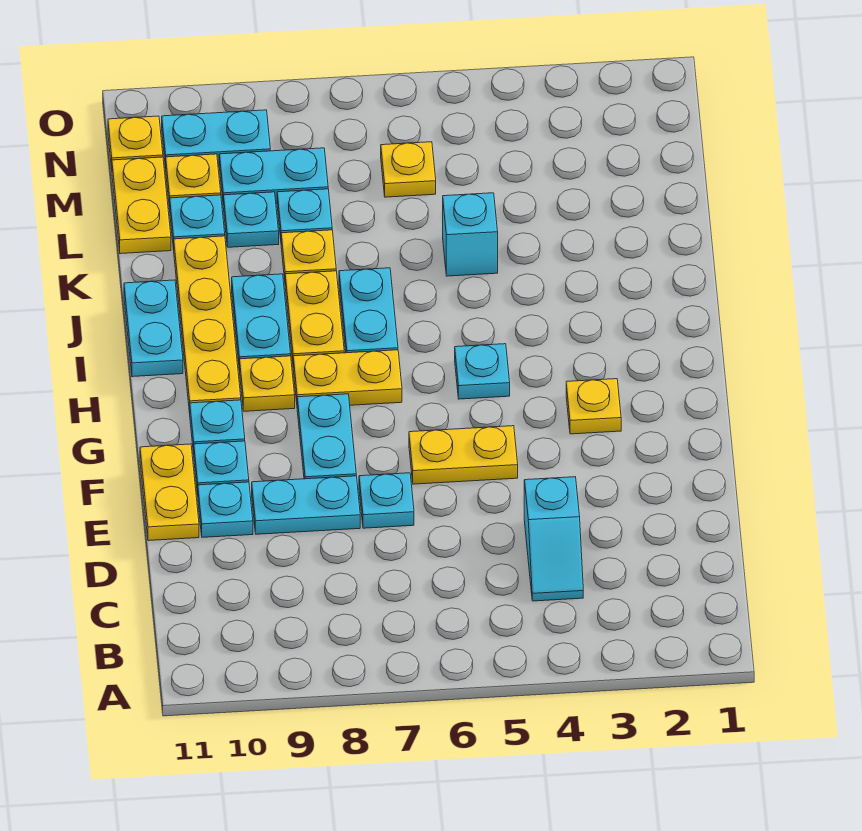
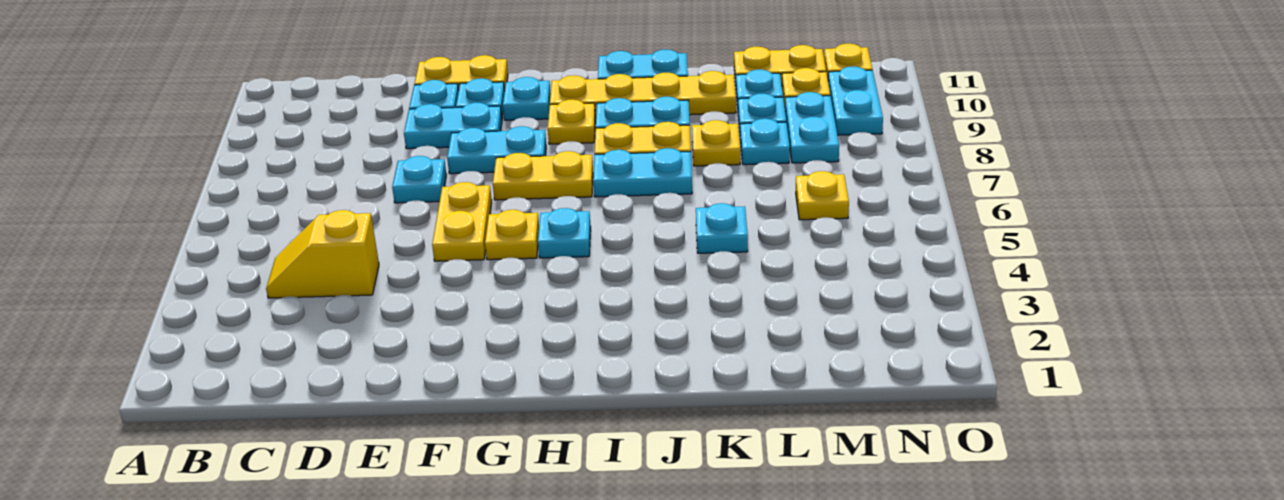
cyan slope C4:D4 level 1 top D -> yellow slope C4:D4 level 1 top D
cyan plate E8:E9 level 1 -> cyan plate E9:F9 level 1
yellow plate G3 level 1 -> yellow plate G5 level 1
yellow plate H7:H8 level 1 -> yellow plate G7:H7 level 1
cyan brick K5 level 1 -> cyan plate K5 level 1

